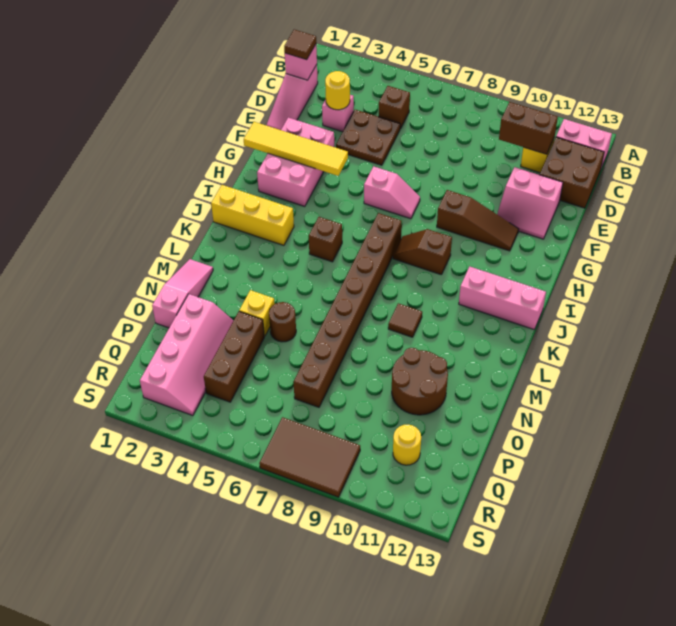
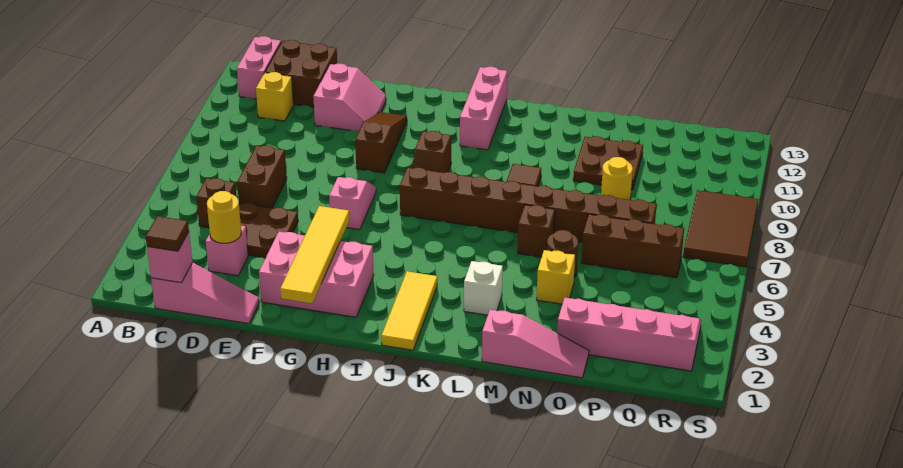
brown brick C10:C11 level 2 -> brown brick D6:D7 level 1
yellow brick J1:J3 level 1 -> yellow tile J1:J3 level 1
brown brick J5 level 1 -> brown brick M6 level 1
none -> white brick L3 level 1
pink slope M1:O1 level 1 top O -> pink slope M1:O1 level 1 top M
brown round brick N10:O11 level 1 -> brown plate N10:O11 level 1
brown brick O4:Q4 level 1 -> brown brick O6:Q6 level 1
yellow round brick Q11 level 1 -> yellow round brick O9 level 1

